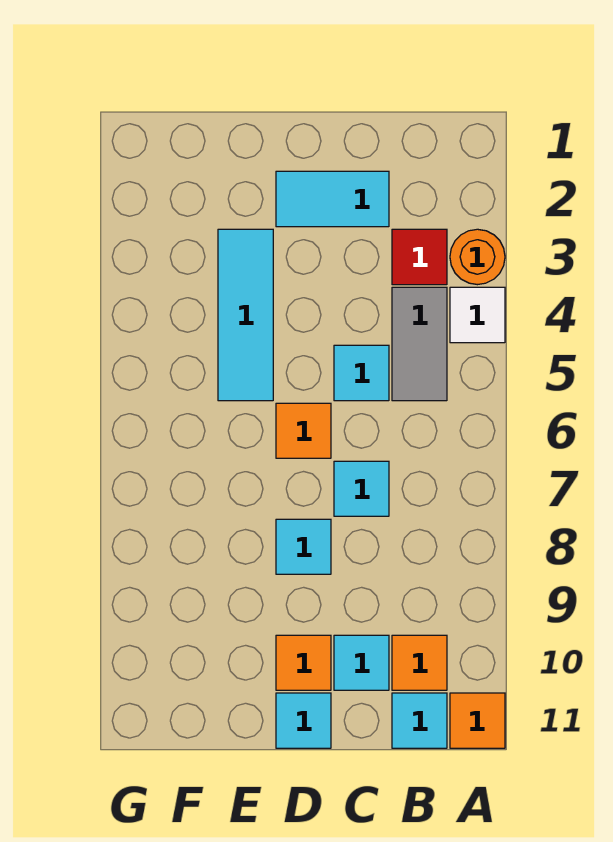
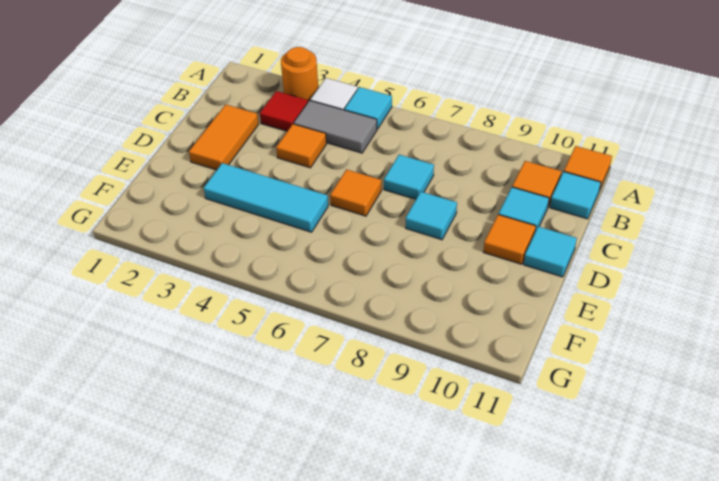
cyan tile C2:D2 level 1 -> orange tile C2:D2 level 1
none -> orange tile C4 level 1
cyan tile C5 level 1 -> cyan tile A5 level 1

